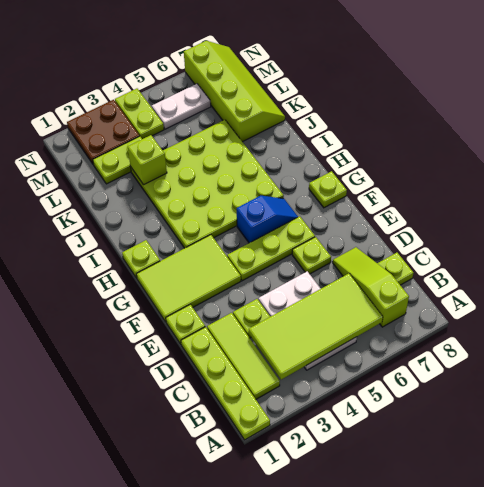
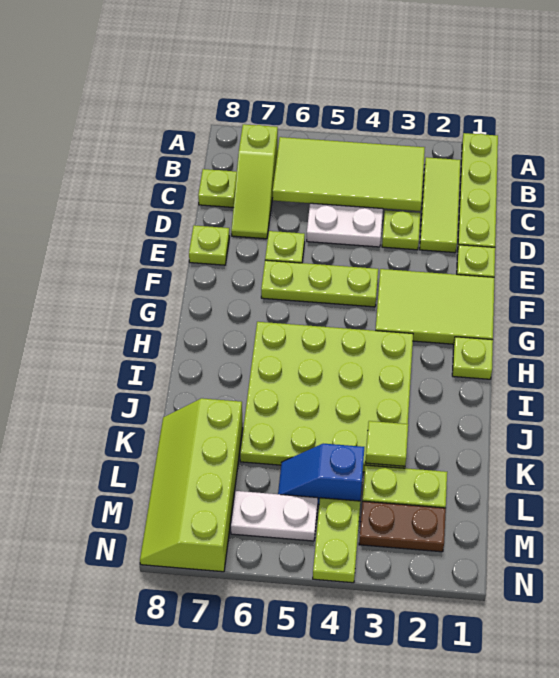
blue slope G5:G6 level 1 top 5 -> blue slope L4:L5 level 1 top 4
lime plate G8 level 1 -> lime plate E8 level 1
lime brick K3 level 2 -> lime tile K3 level 2
brown plate M2:N3 level 1 -> brown plate M2:M3 level 1

